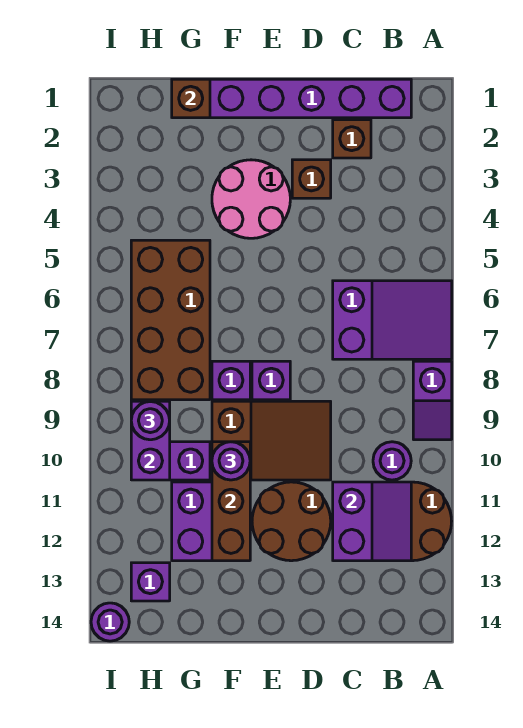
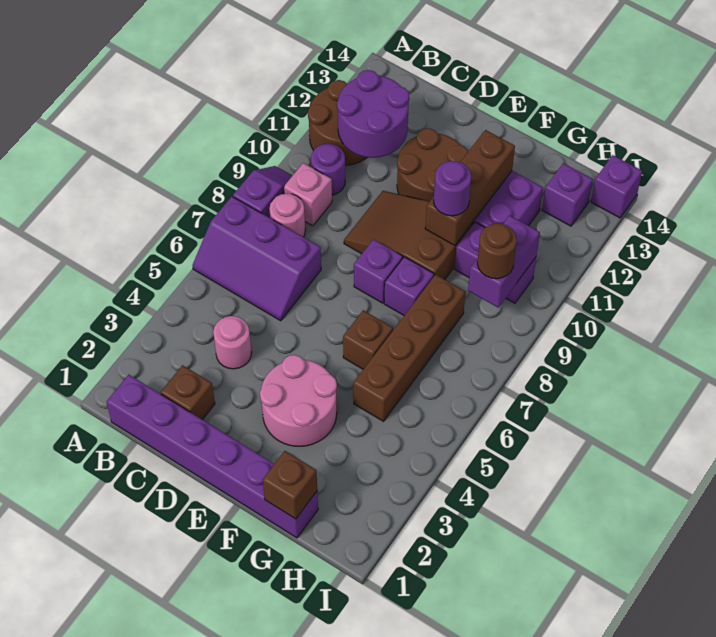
purple slope A6:C7 level 1 top C -> purple slope A6:C7 level 1 top 7
none -> pink round brick B8 level 1
none -> pink brick B9 level 1
purple slope B11:C12 level 2 top C -> purple round brick B11:C12 level 2
none -> pink round brick C4 level 1
brown brick D3 level 1 -> brown brick F6 level 1
brown brick G5:H8 level 1 -> brown brick G5:G8 level 1
purple round brick H9 level 3 -> brown round brick H9 level 3
purple round brick I14 level 1 -> purple brick I14 level 1

